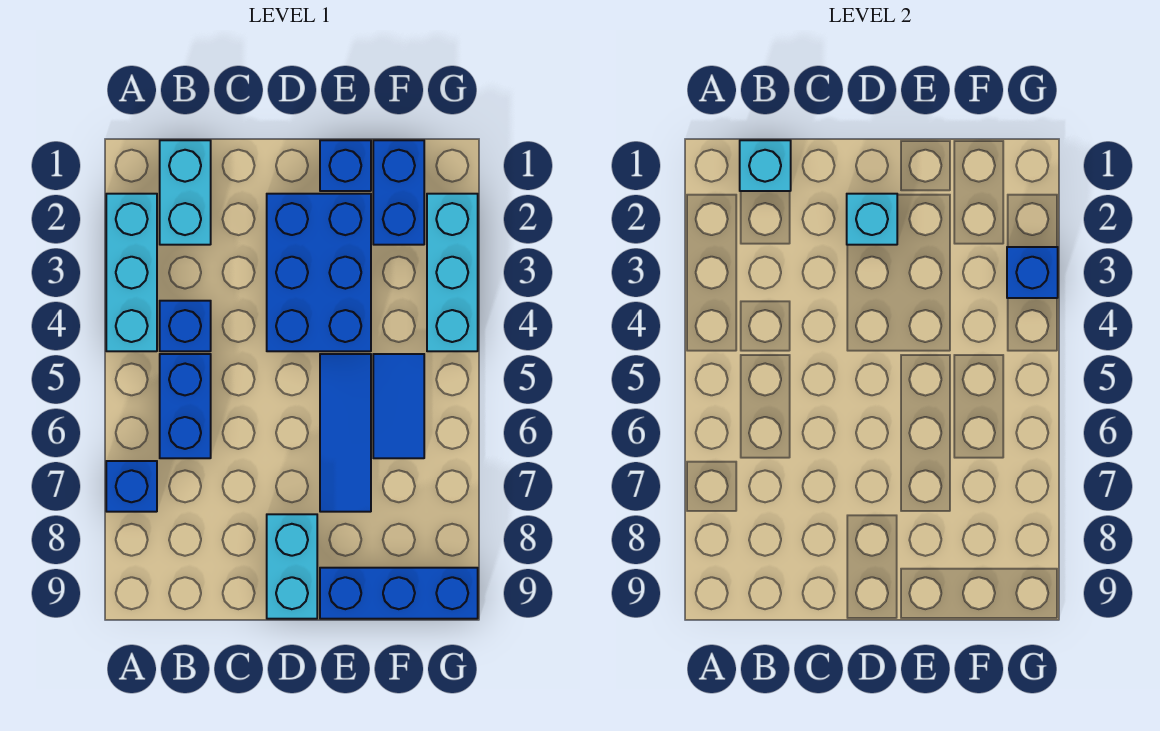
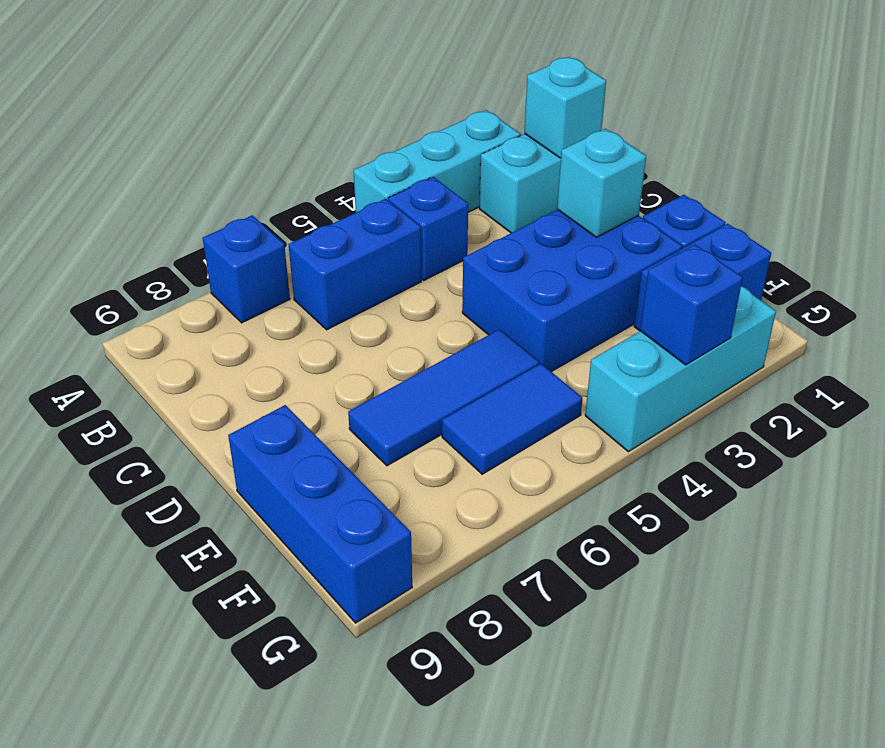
cyan brick D8:D9 level 1 -> none

